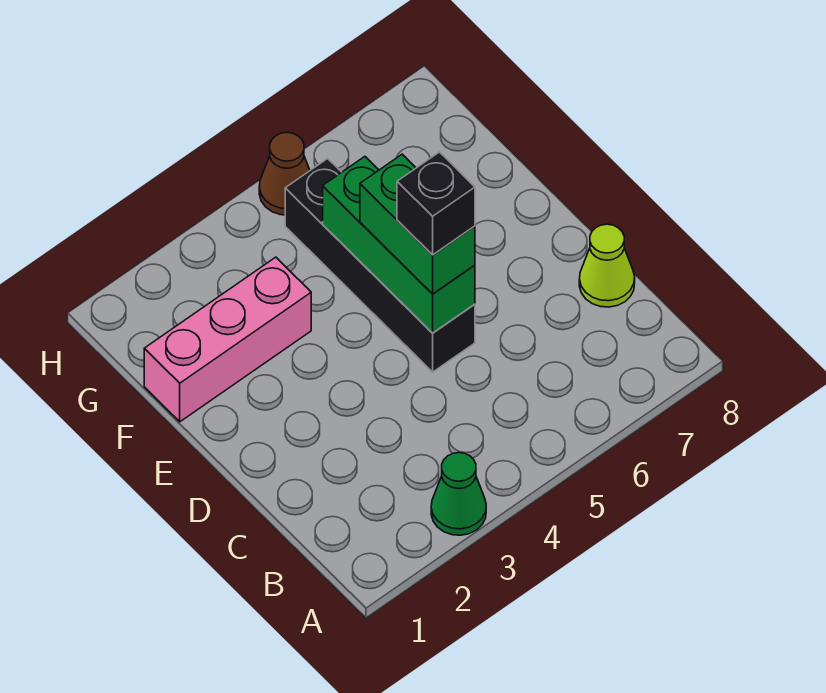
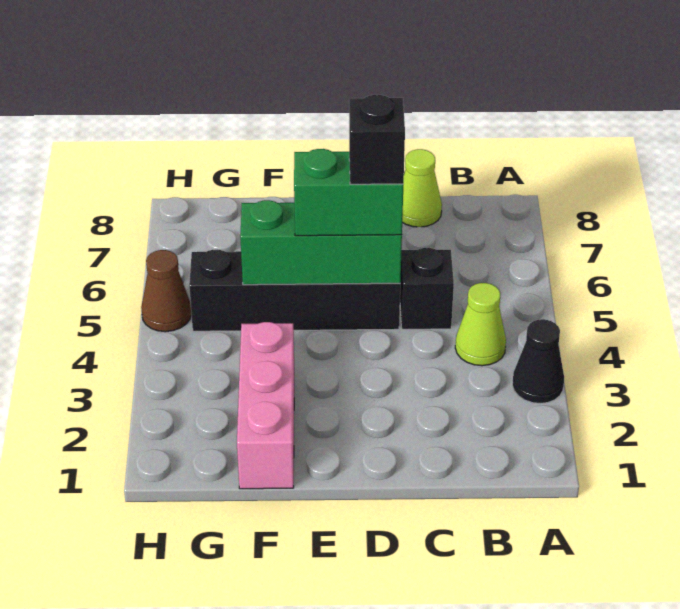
green cone A3 level 1 -> black cone A3 level 1
none -> lime cone B4 level 1
none -> black brick C5 level 1

